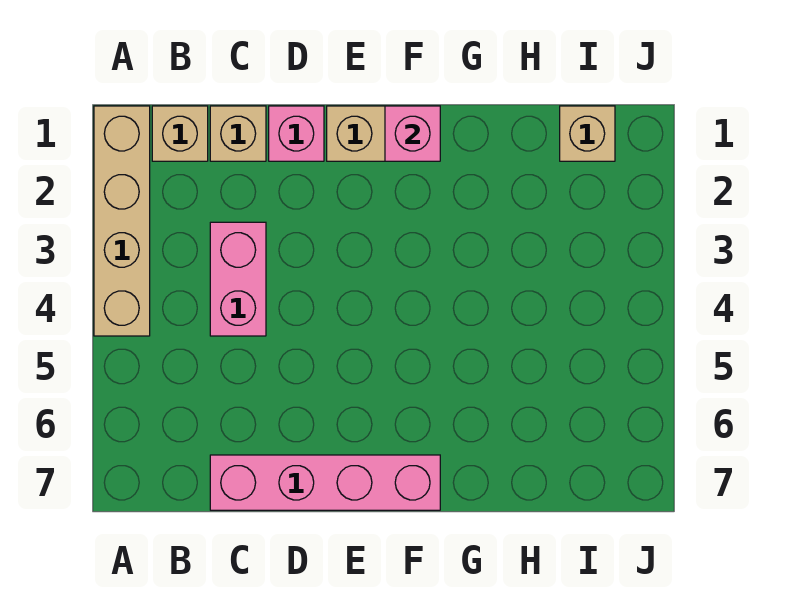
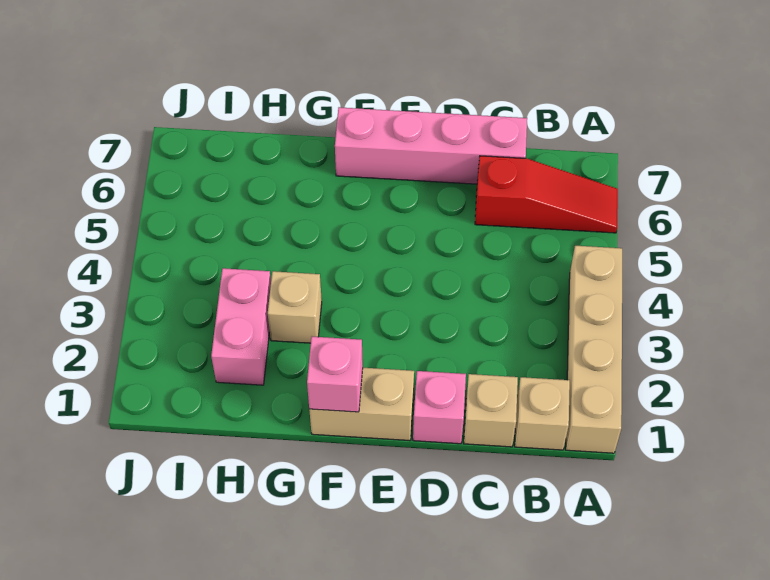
none -> red slope A6:C6 level 1 top C
pink brick C3:C4 level 1 -> pink brick H2:H3 level 1
tan brick I1 level 1 -> tan brick G3 level 1

